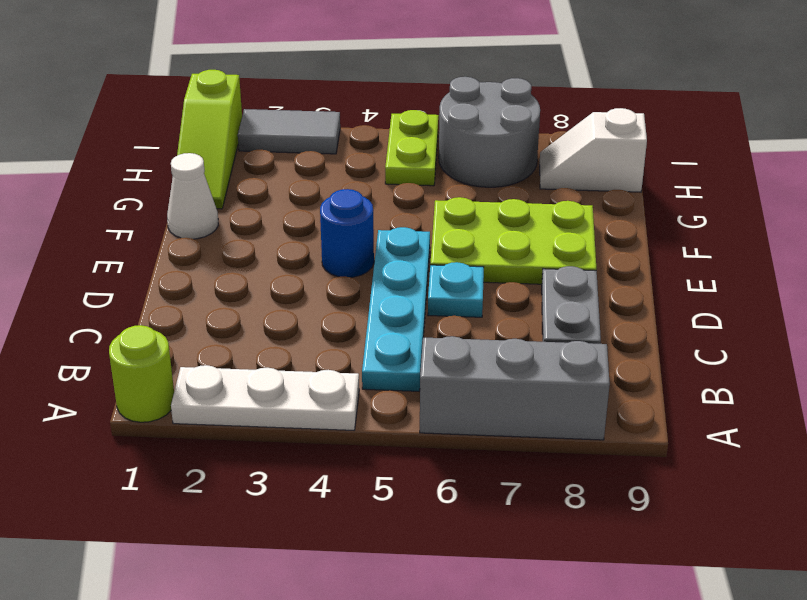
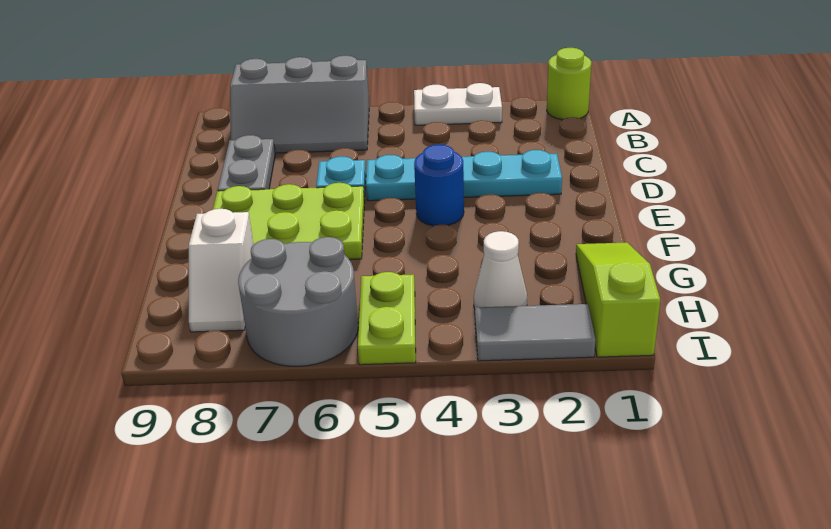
white plate A2:A4 level 1 -> white plate A3:A4 level 1
cyan plate B5:E5 level 1 -> cyan plate D2:D5 level 1
white cone F1 level 1 -> white cone H3 level 1
white slope H8:H9 level 1 top 9 -> white slope G8:H8 level 1 top G

